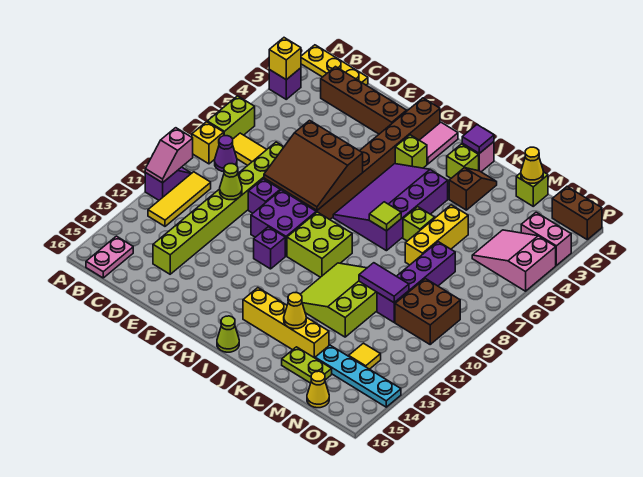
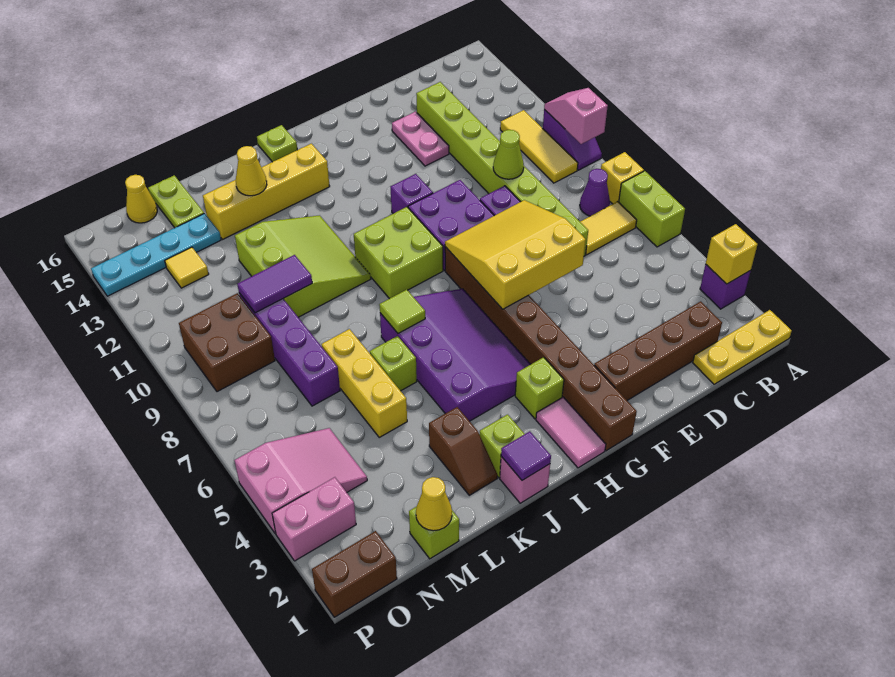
pink plate B15:B16 level 1 -> pink plate E13:E14 level 1
brown slope E6:G8 level 2 top 6 -> yellow slope E6:G8 level 2 top 6
lime cone I16 level 1 -> lime plate I16 level 1
lime plate L15:M15 level 1 -> lime plate M15:M16 level 1

